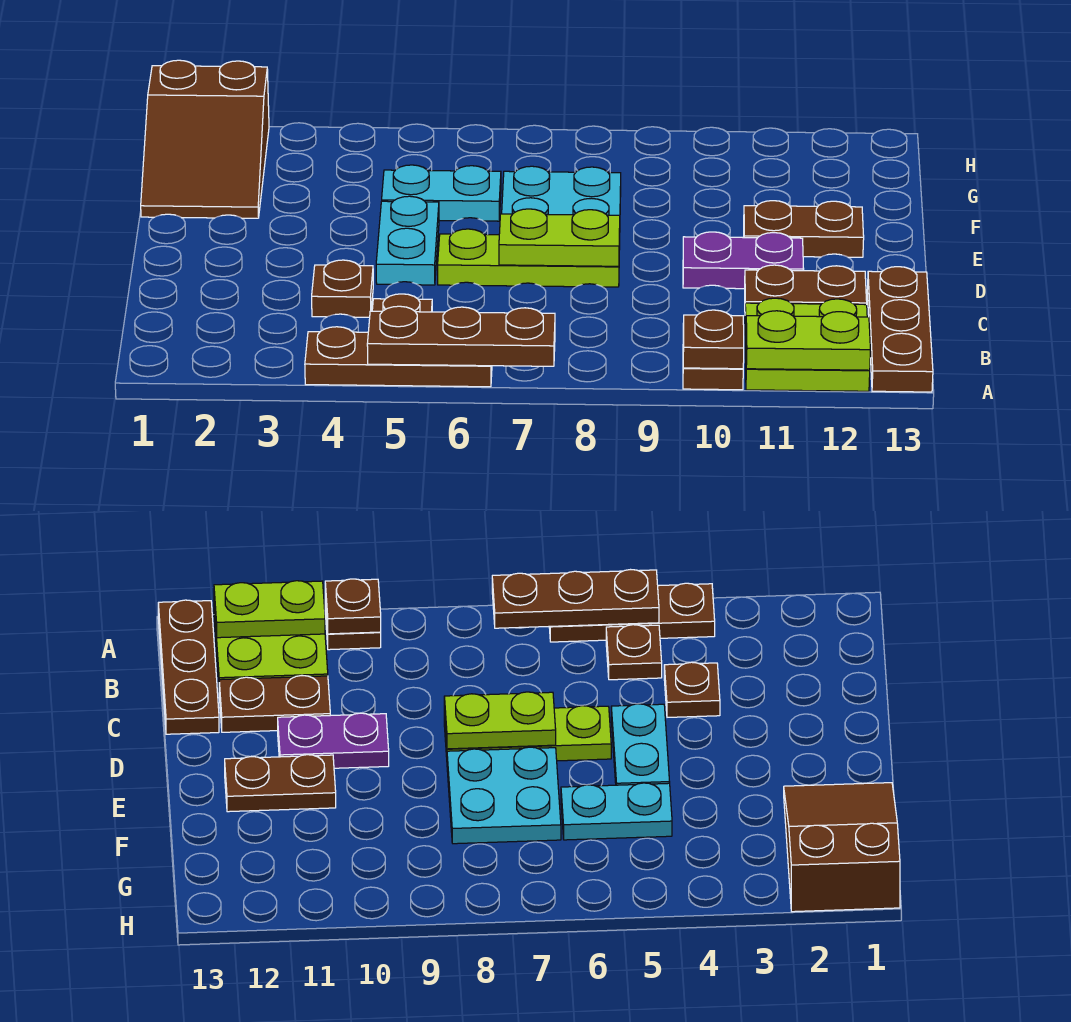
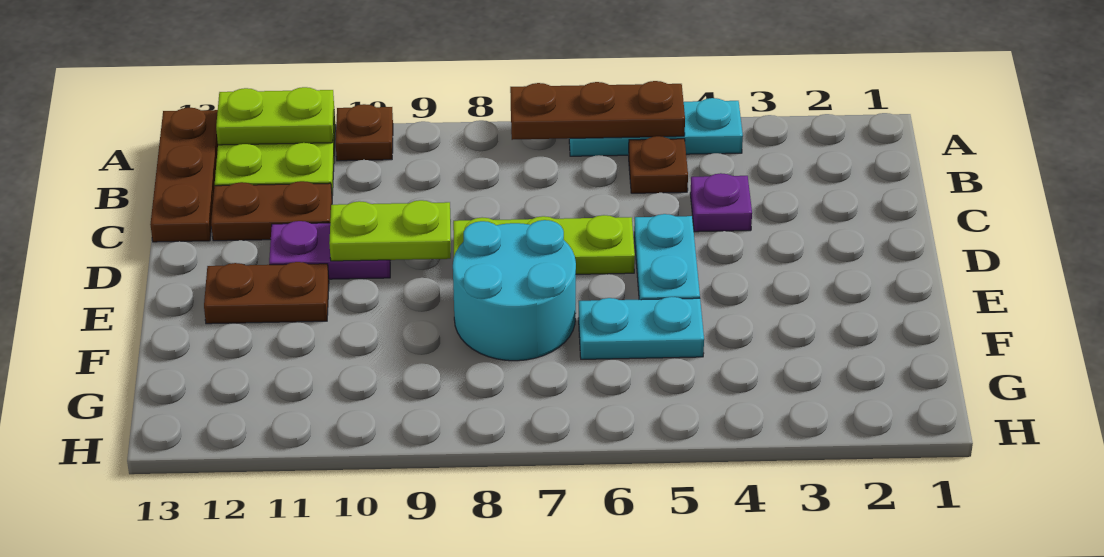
brown plate A4:A6 level 1 -> cyan plate A4:A6 level 1
brown plate A10 level 2 -> none
brown plate C4 level 1 -> purple plate C4 level 1
lime plate D7:D8 level 2 -> lime plate D9:D10 level 2
cyan plate E7:F8 level 1 -> cyan round brick E7:F8 level 1
brown slope F1:H2 level 1 top H -> none

